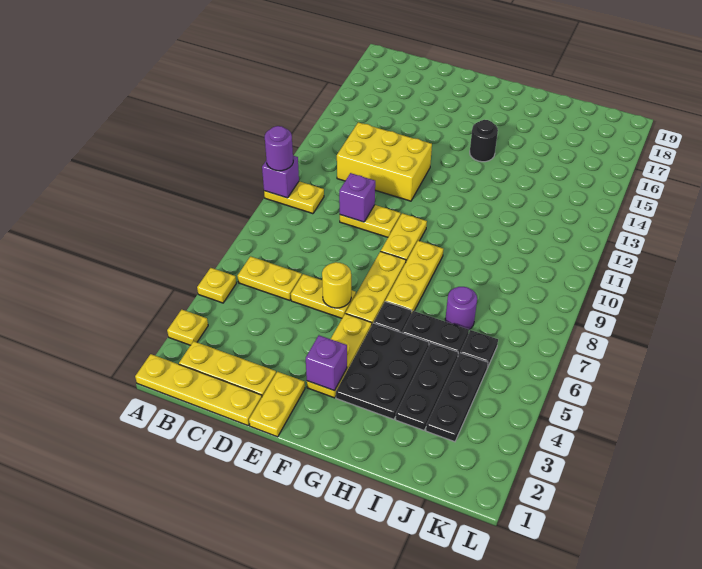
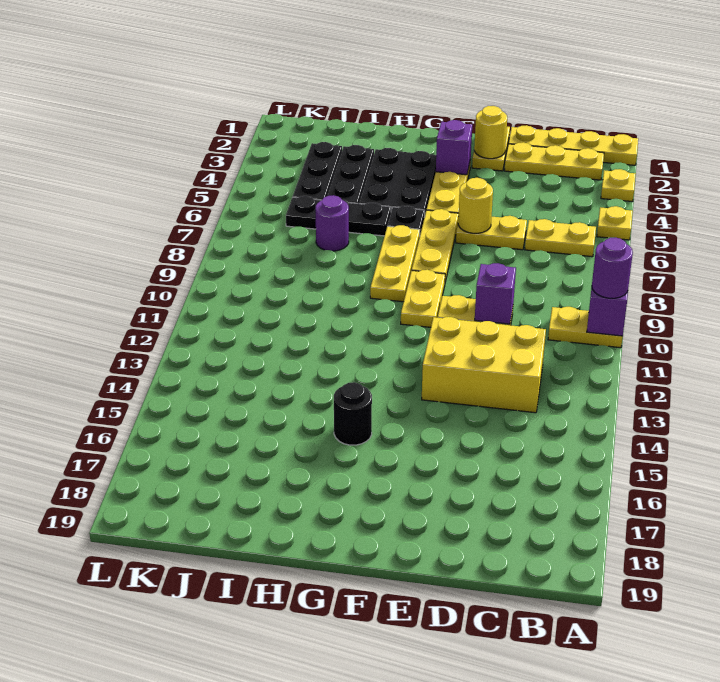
none -> yellow round brick E2 level 2

